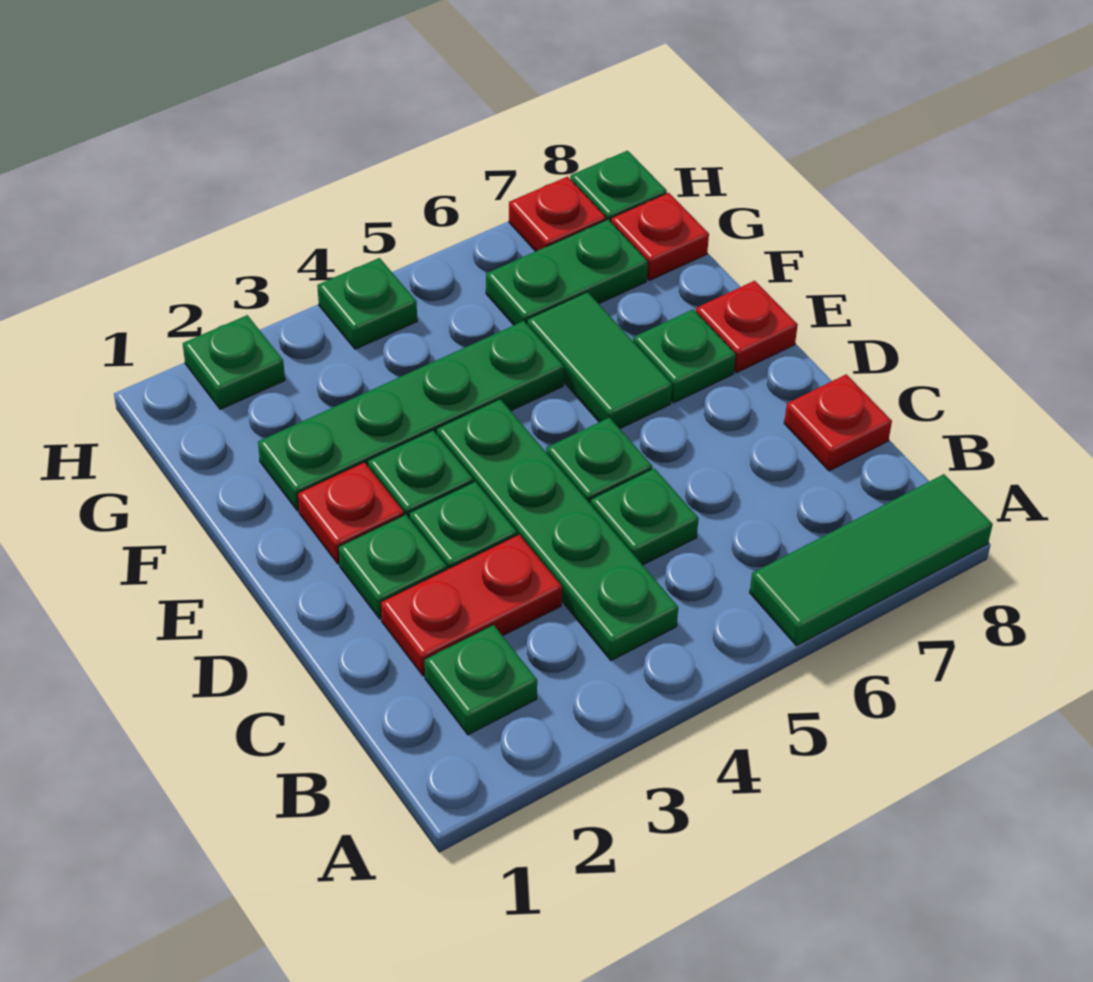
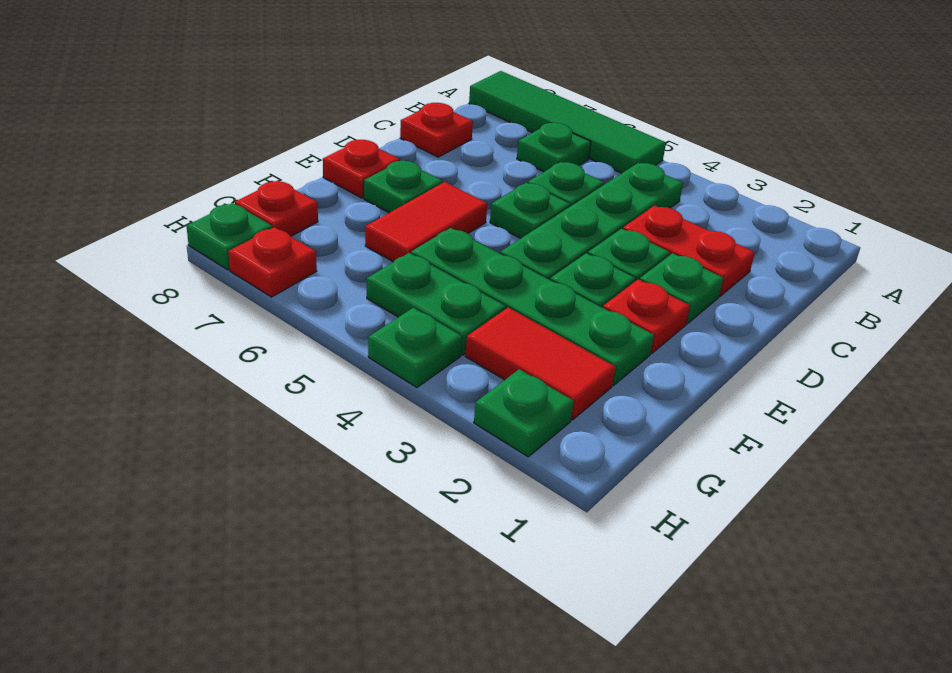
green tile A6:A8 level 1 -> green tile A5:A8 level 1
green plate B2 level 1 -> green plate B6 level 1
green tile E6:F6 level 1 -> red tile E6:F6 level 1
none -> red tile G2:G3 level 1
green plate G6:G7 level 1 -> green plate G4:G5 level 1

